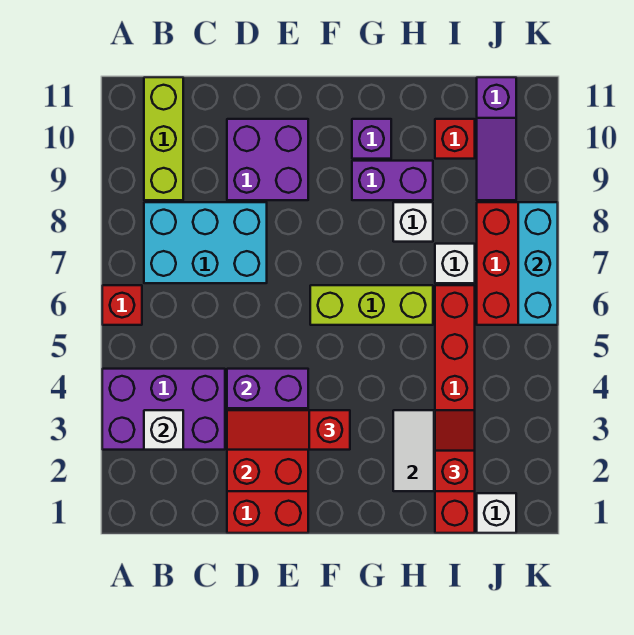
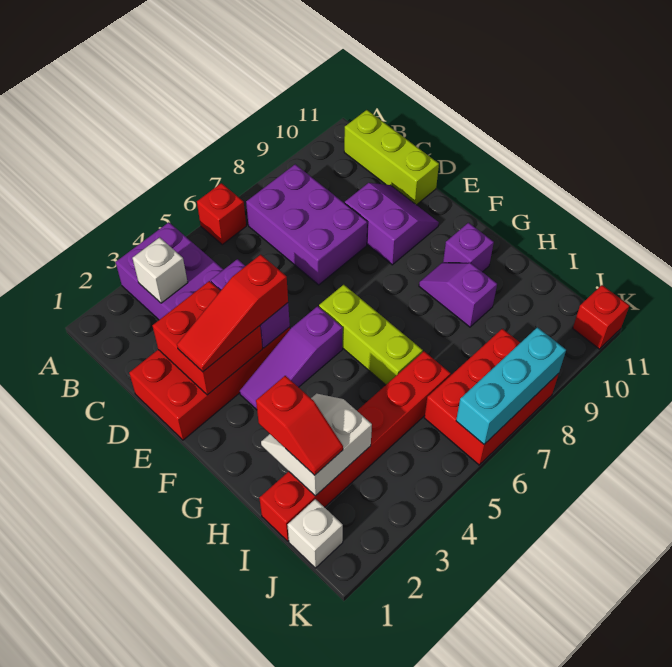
cyan brick B7:D8 level 1 -> purple brick B7:D8 level 1
lime brick B9:B11 level 1 -> lime brick B11:D11 level 1
red slope D3:F3 level 3 top F -> red slope E2:E4 level 3 top 4
purple brick D9:E10 level 1 -> purple slope D9:E10 level 1 top 9
purple brick G9:H9 level 1 -> purple slope G9:H9 level 1 top H
white brick H8 level 1 -> none
red slope I2:I3 level 3 top 2 -> red slope H2:I2 level 3 top H
white brick I7 level 1 -> none
red brick I10 level 1 -> red brick K11 level 1
purple slope J9:J11 level 1 top 11 -> purple slope F3:F5 level 1 top 5

